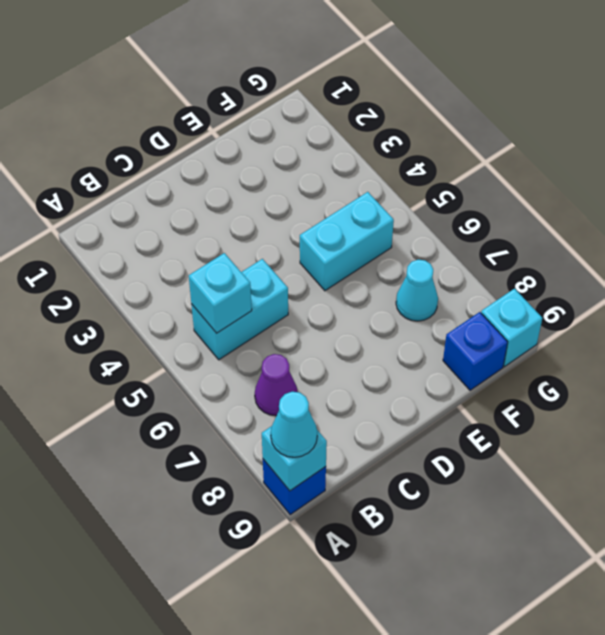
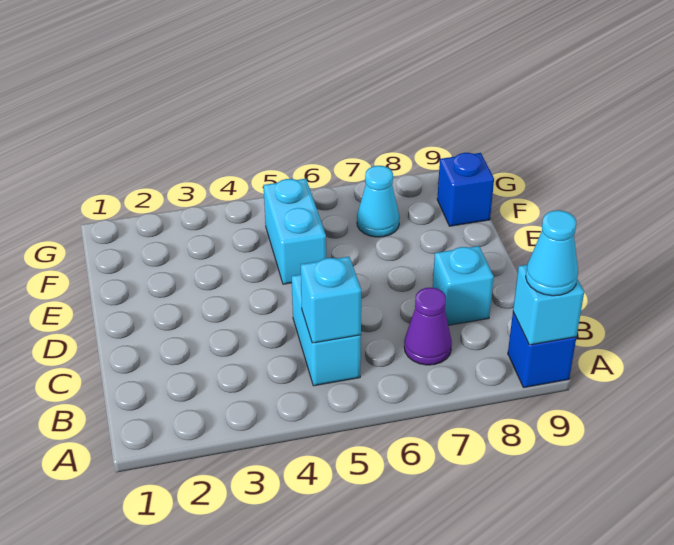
cyan brick G9 level 1 -> cyan brick C8 level 1

